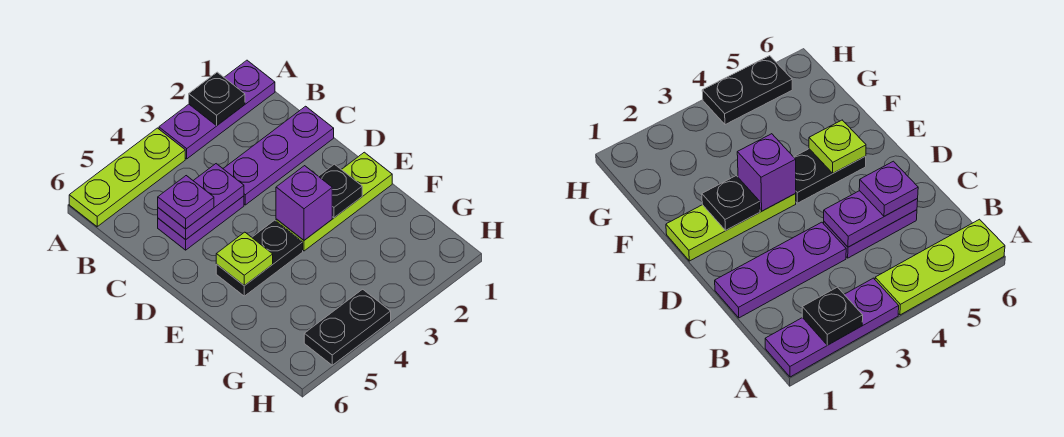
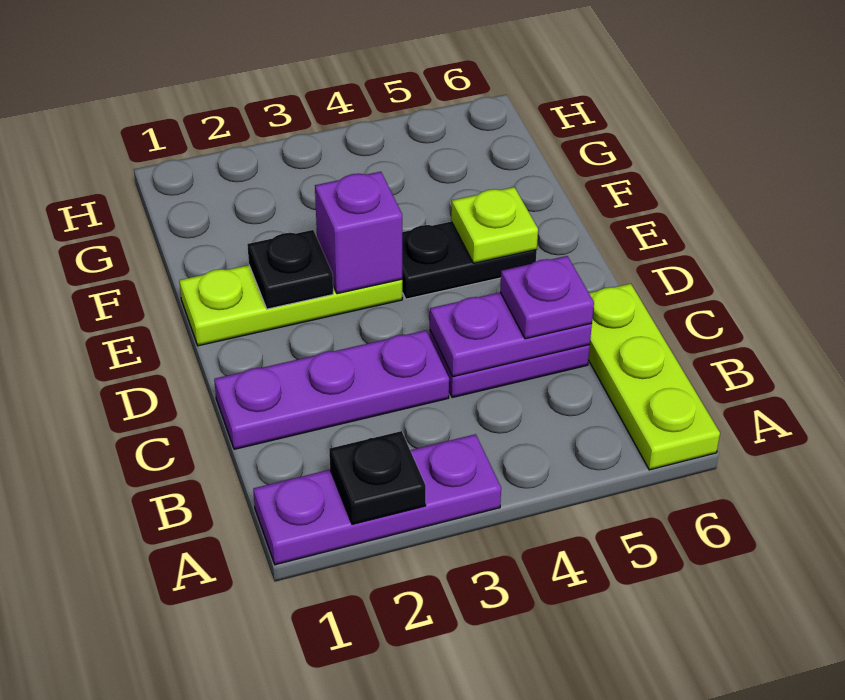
lime plate A4:A6 level 1 -> lime plate A6:C6 level 1
black plate H4:H5 level 1 -> none

